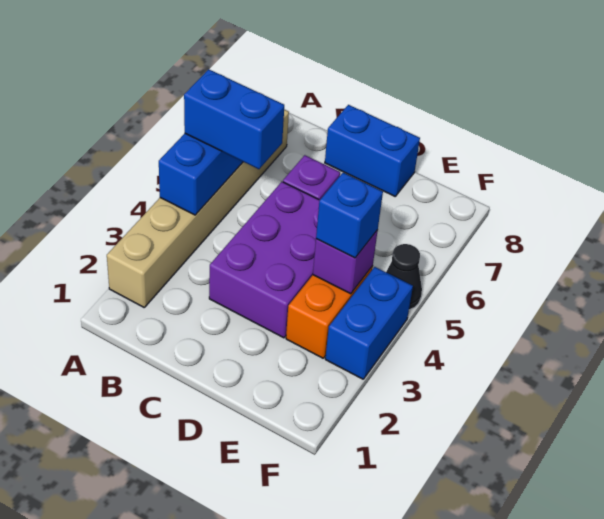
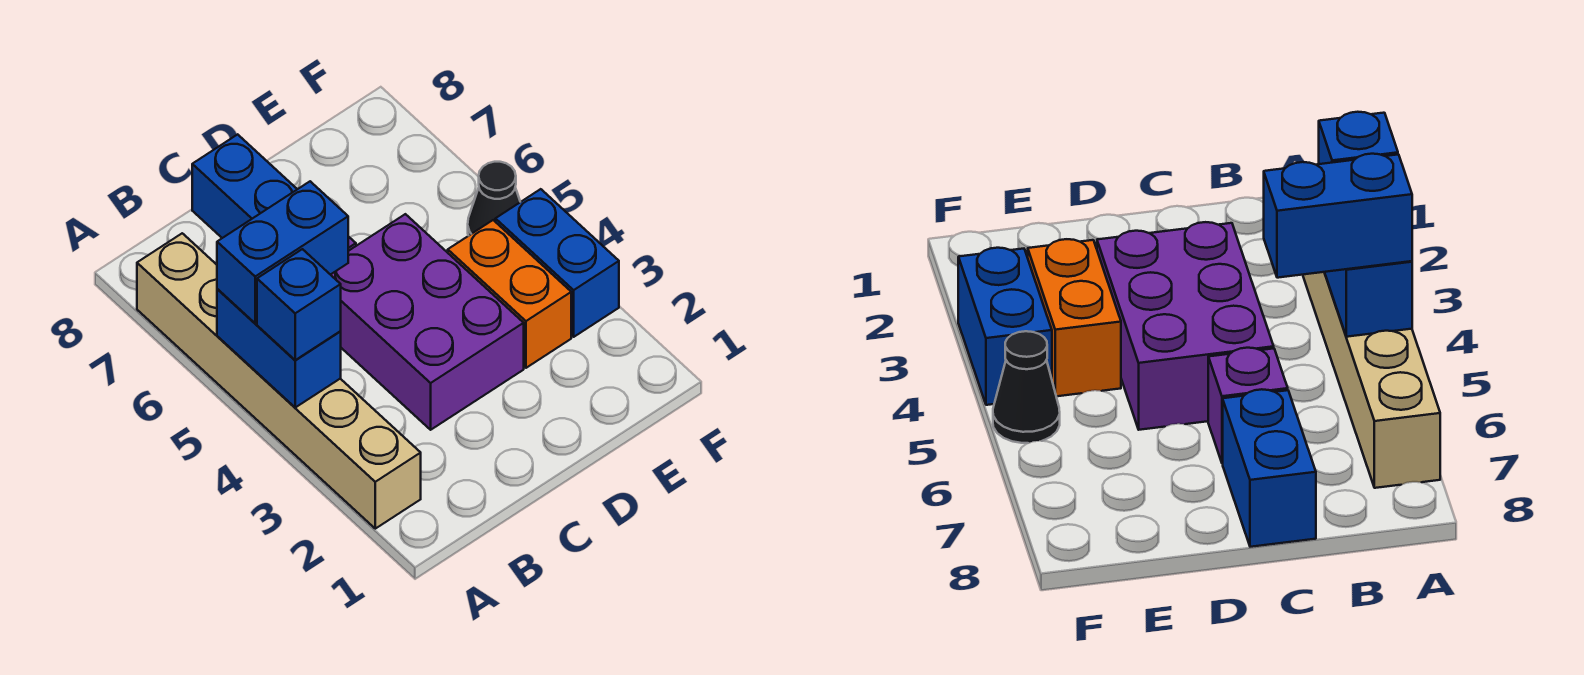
blue brick C8:D8 level 1 -> blue brick C7:C8 level 1
purple brick E4 level 2 -> none
blue brick E4 level 3 -> blue brick A4 level 3

